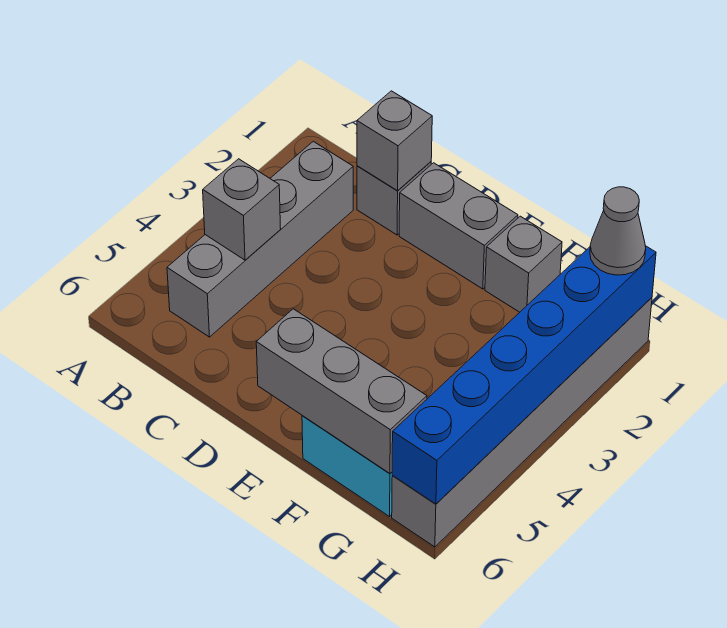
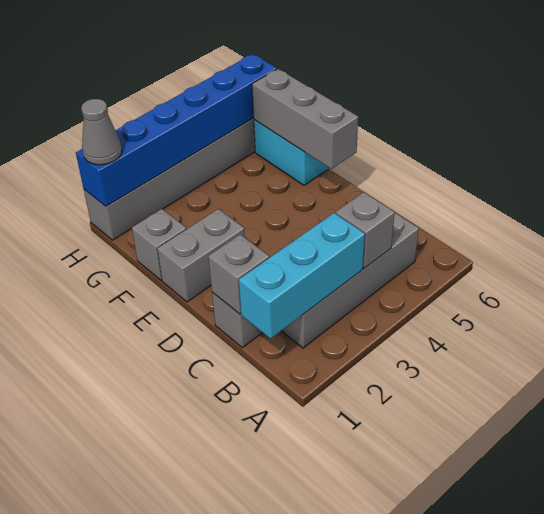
none -> cyan brick B1:B3 level 2
grey brick D1:E1 level 1 -> grey brick E1:E2 level 1

